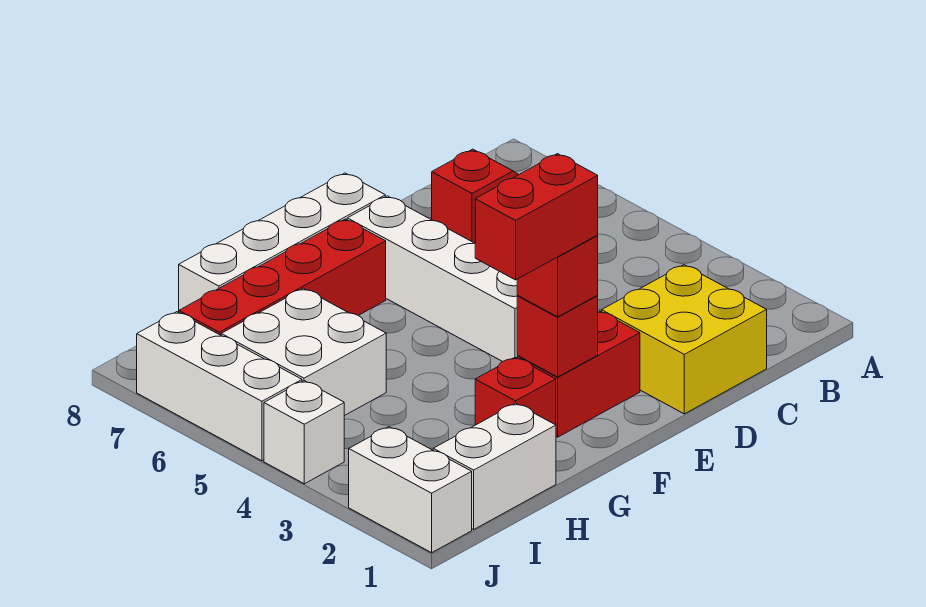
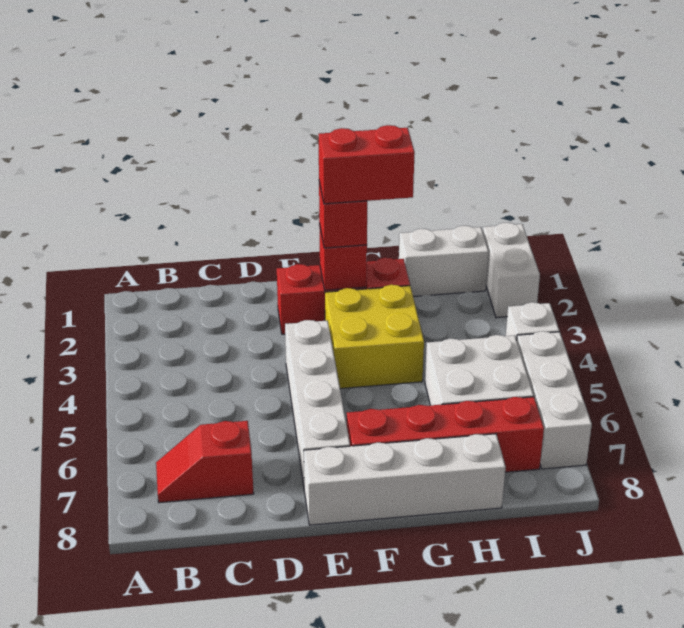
yellow brick C1:D2 level 1 -> yellow brick F3:G4 level 1

